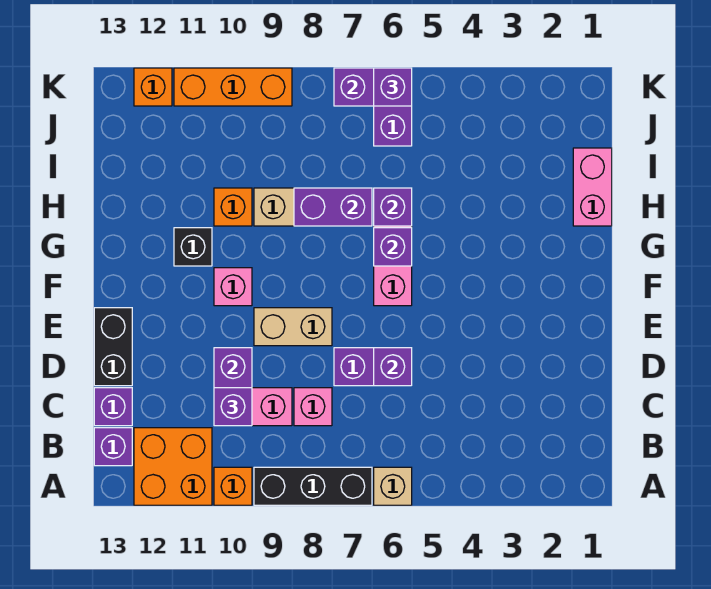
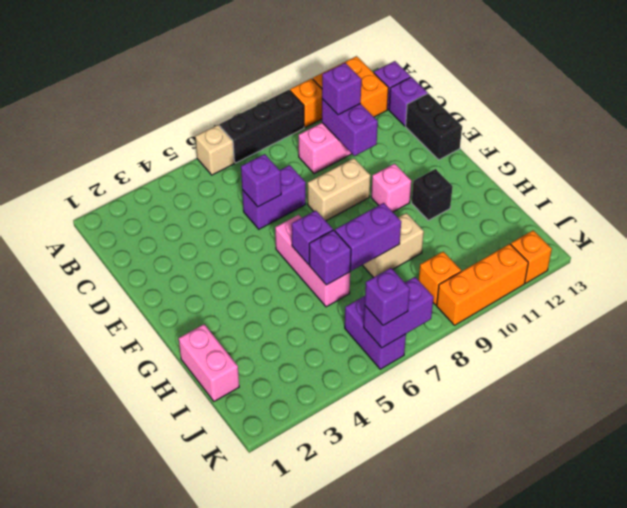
pink brick C8 level 1 -> none
orange brick H10 level 1 -> orange brick J9 level 1

